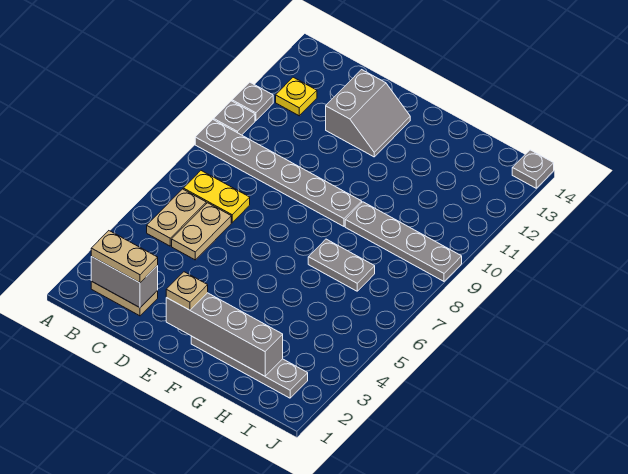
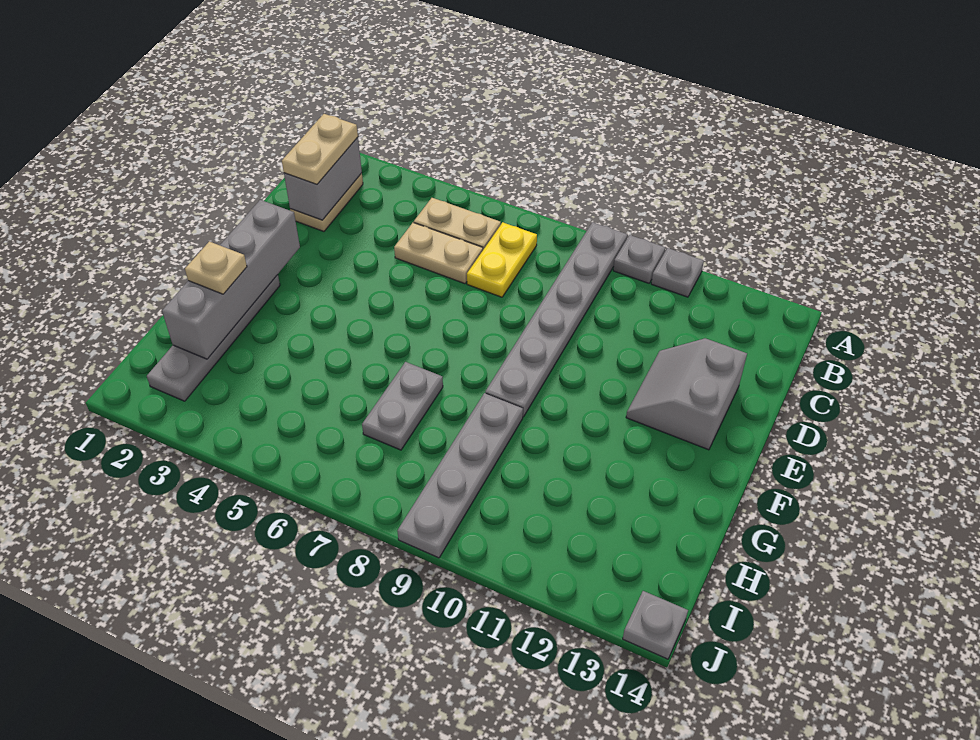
yellow plate B12 level 1 -> none
grey slope D12:E13 level 1 top D -> grey slope D12:E13 level 1 top 13
tan plate E2 level 3 -> tan plate G2 level 3

